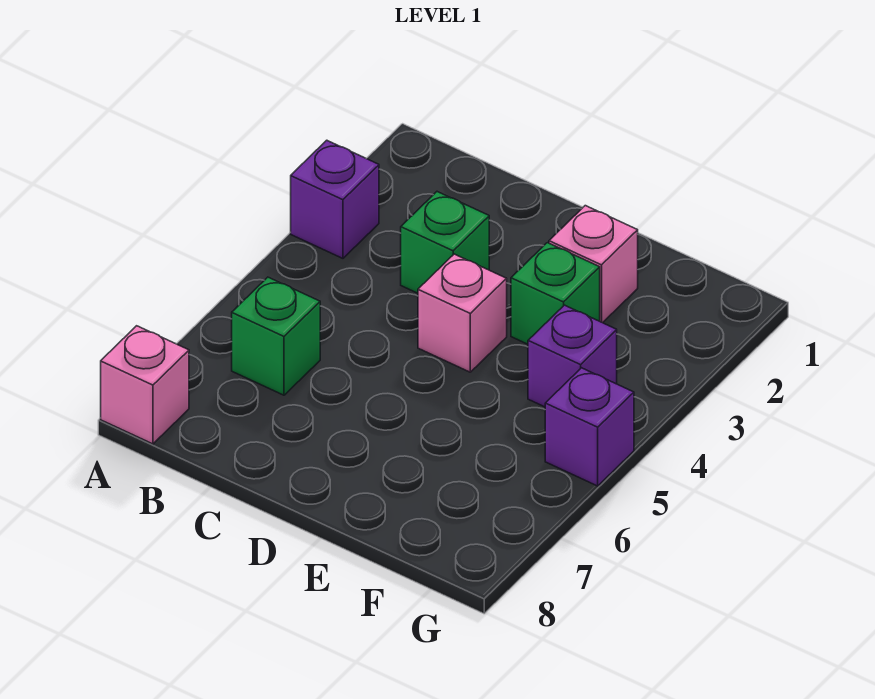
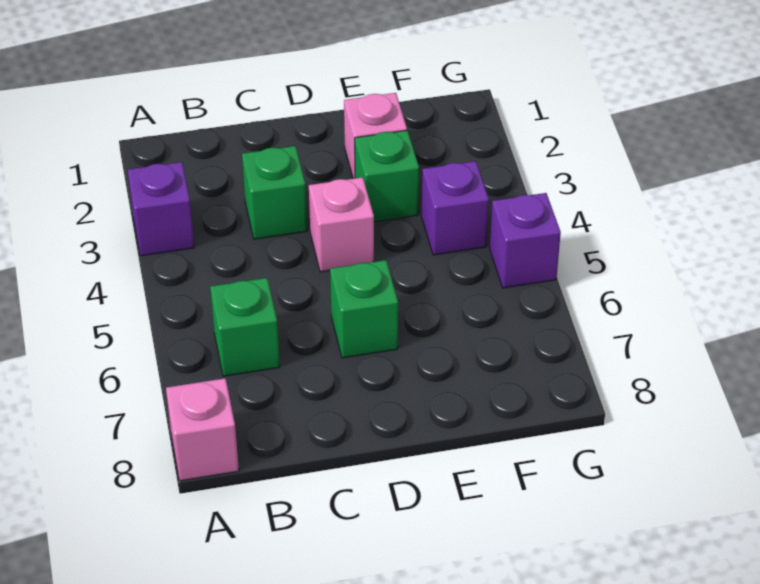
none -> green brick D6 level 1

